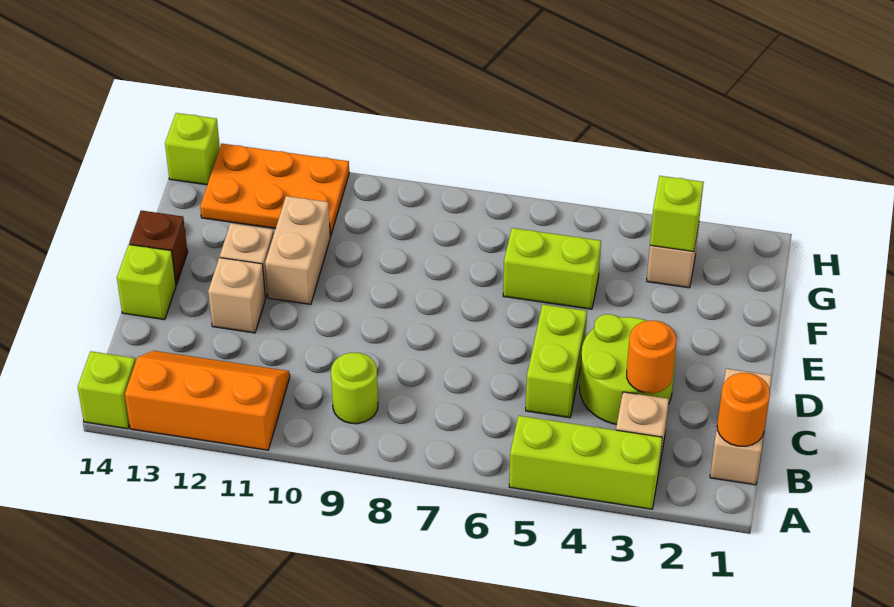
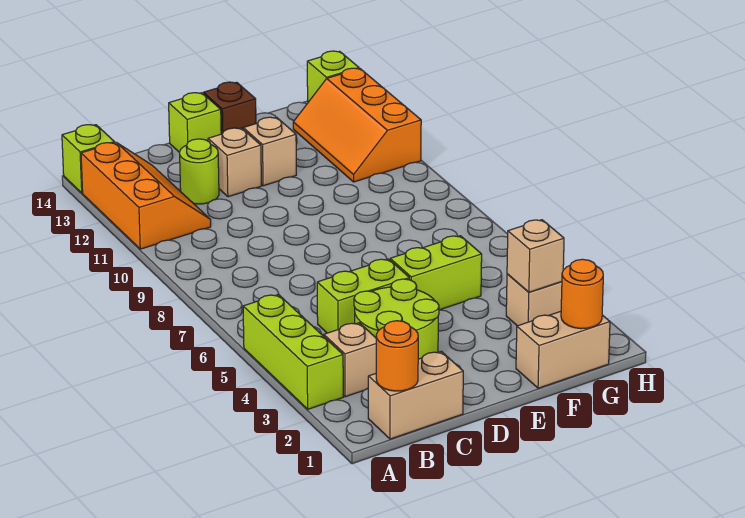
lime round brick B9 level 1 -> lime round brick C12 level 1
orange round brick C3 level 2 -> orange round brick G1 level 2
tan brick E11:F11 level 1 -> tan brick F1:G1 level 1
lime brick F5:F6 level 1 -> lime brick E5:F5 level 1
lime brick G3 level 2 -> tan brick G3 level 2
orange plate G11:H13 level 1 -> orange slope G11:H13 level 1 top H

